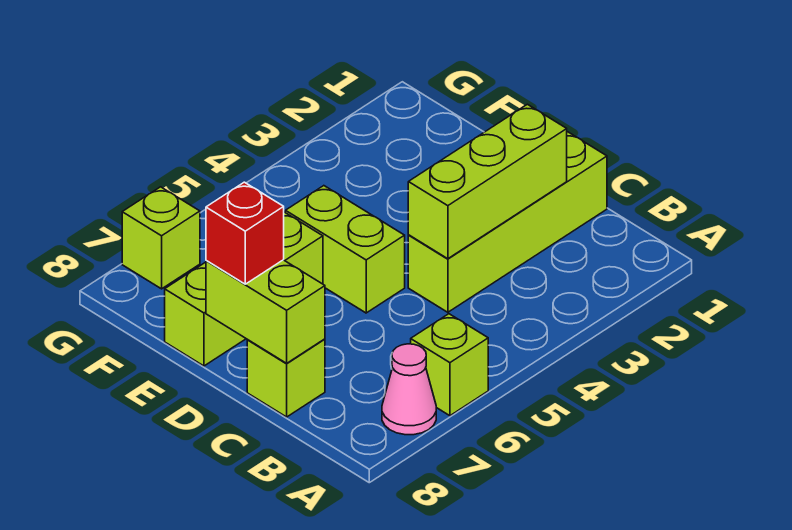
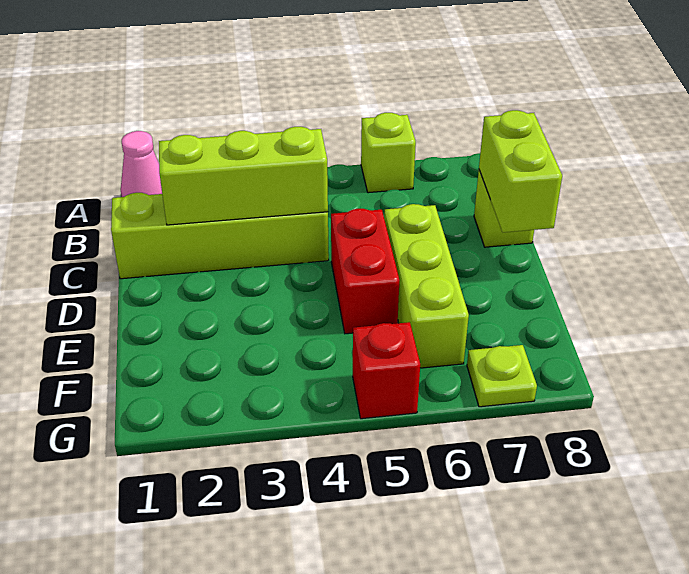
pink cone A7 level 1 -> pink cone A1 level 1
lime brick D5:E5 level 1 -> red brick D5:E5 level 1
red brick D8 level 3 -> red brick G5 level 1
lime brick E6:E8 level 1 -> lime brick D6:F6 level 1
lime brick G7 level 1 -> lime plate G7 level 1

